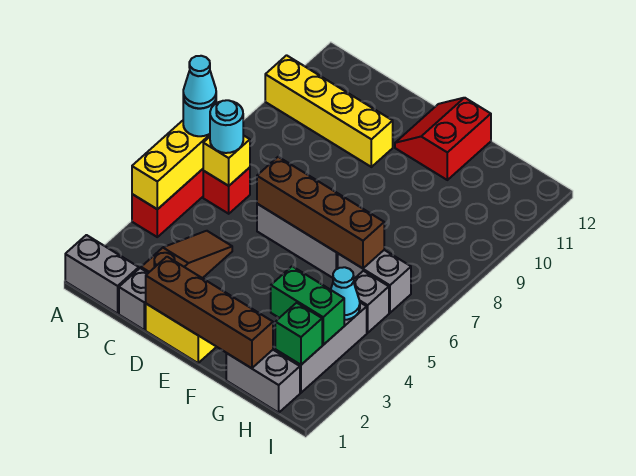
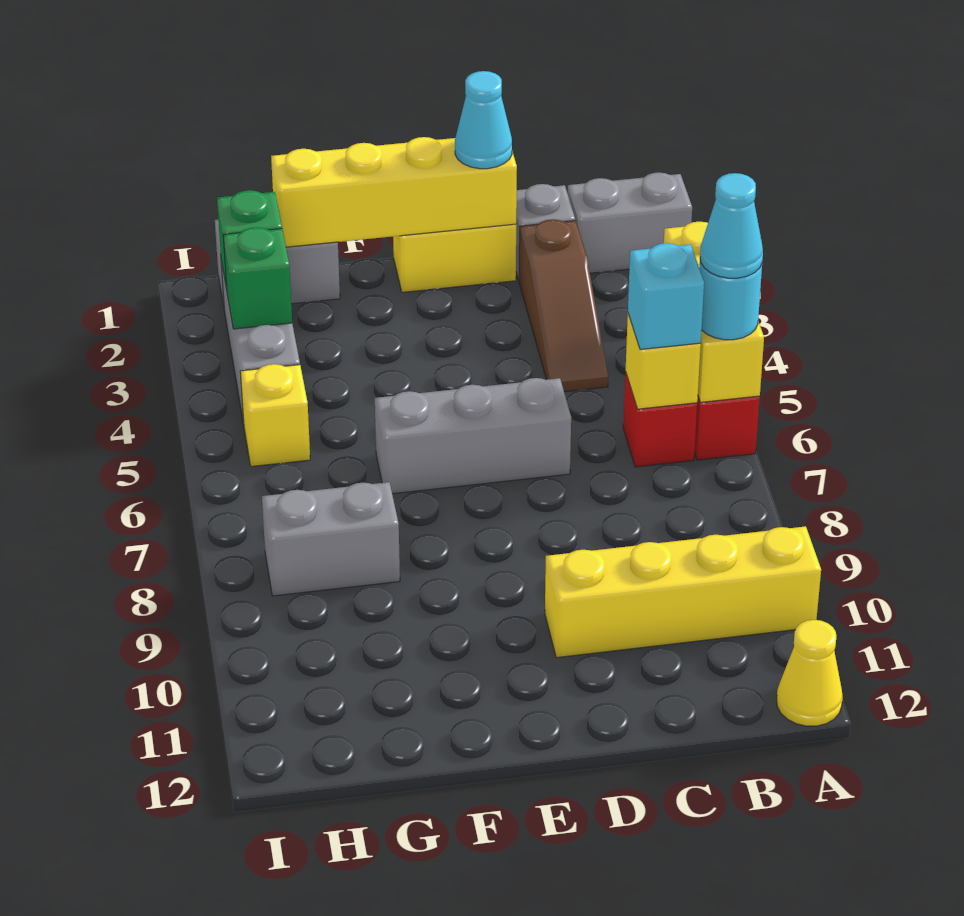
none -> yellow cone A12 level 1
cyan round brick B6 level 3 -> cyan brick B6 level 3
brown brick D1:G1 level 2 -> yellow brick D1:G1 level 2
brown brick D6:G6 level 2 -> none
red slope E11:F12 level 1 top F -> none
green brick G3:H3 level 2 -> green brick H3 level 2
grey brick G6:H6 level 1 -> grey brick G8:H8 level 1
cyan cone H4 level 2 -> cyan cone D1 level 3
grey brick H5 level 1 -> yellow brick H5 level 1

